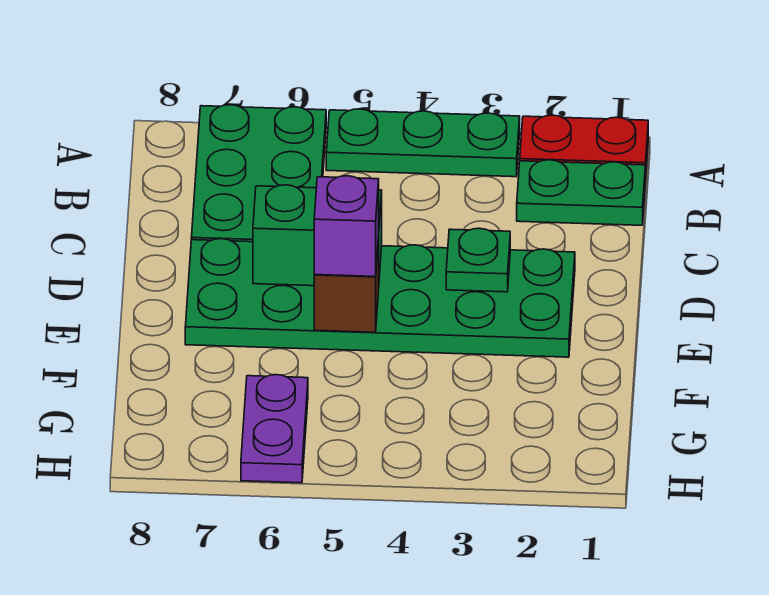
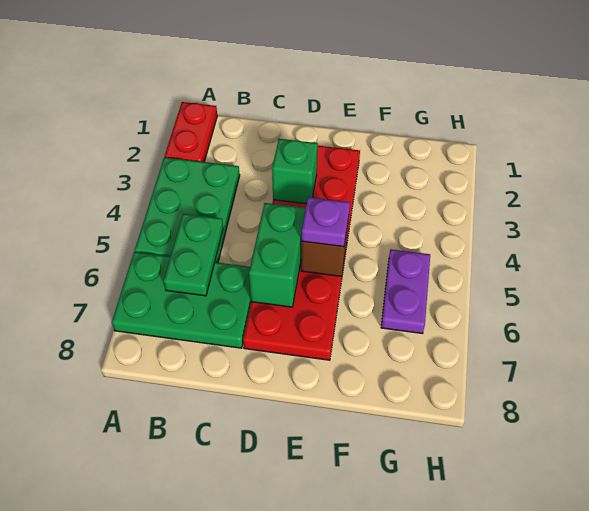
green plate A3:A5 level 1 -> green plate A3:B5 level 1
green plate B1:B2 level 1 -> green plate B5:B6 level 2
green plate D2:E7 level 1 -> red plate D2:E7 level 1
green plate D3 level 2 -> green brick D3 level 2
purple brick E5 level 3 -> purple plate E5 level 3
purple plate G6:H6 level 1 -> purple plate G5:G6 level 1

